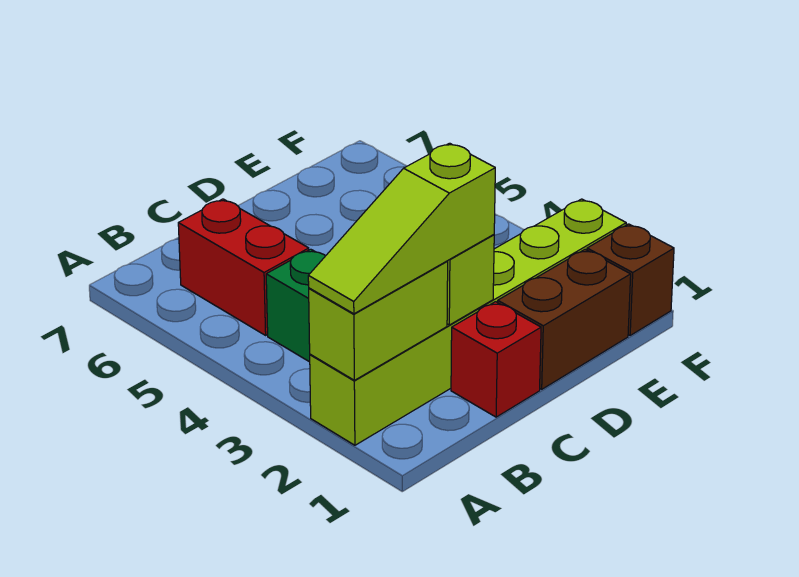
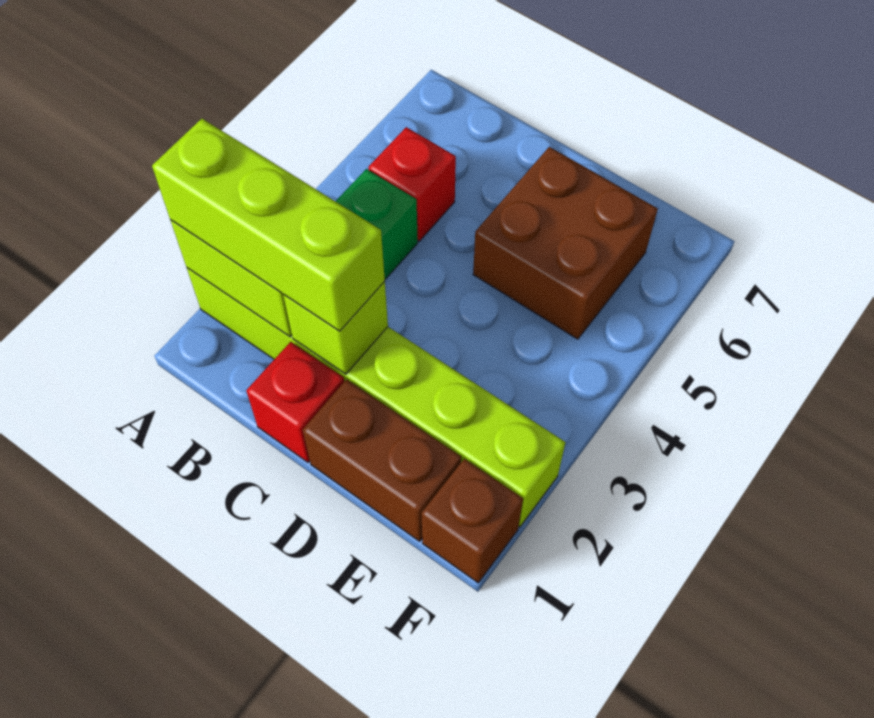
lime slope A2:C2 level 3 top C -> lime brick A2:C2 level 3
red brick B5:B6 level 1 -> red brick B5 level 1
none -> brown brick D5:E6 level 1

